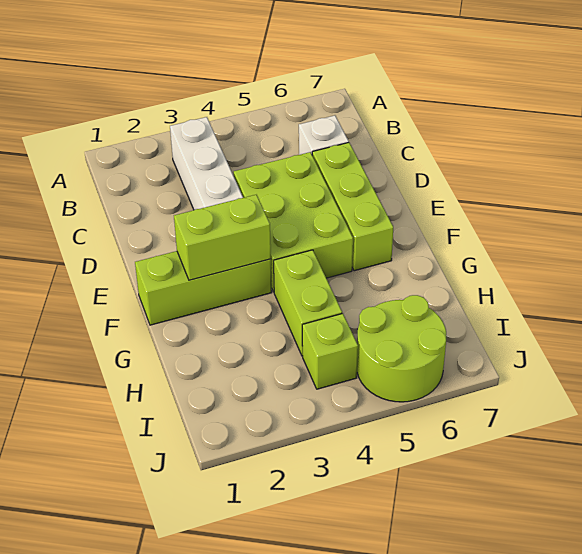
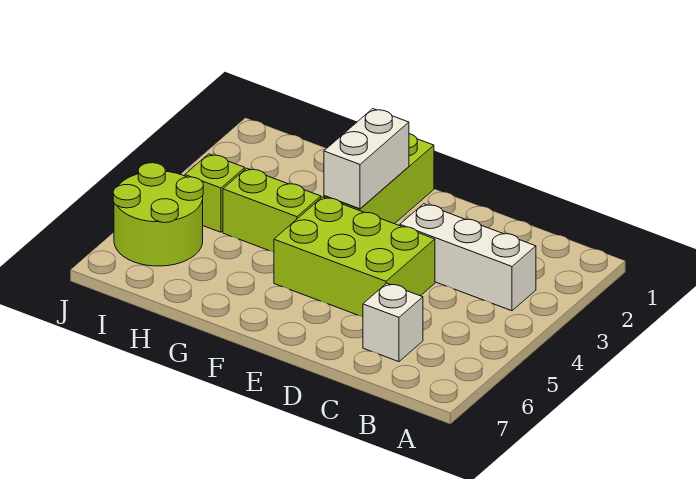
lime brick D6:F6 level 1 -> none
lime brick F2:F3 level 2 -> white brick F2:F3 level 2

